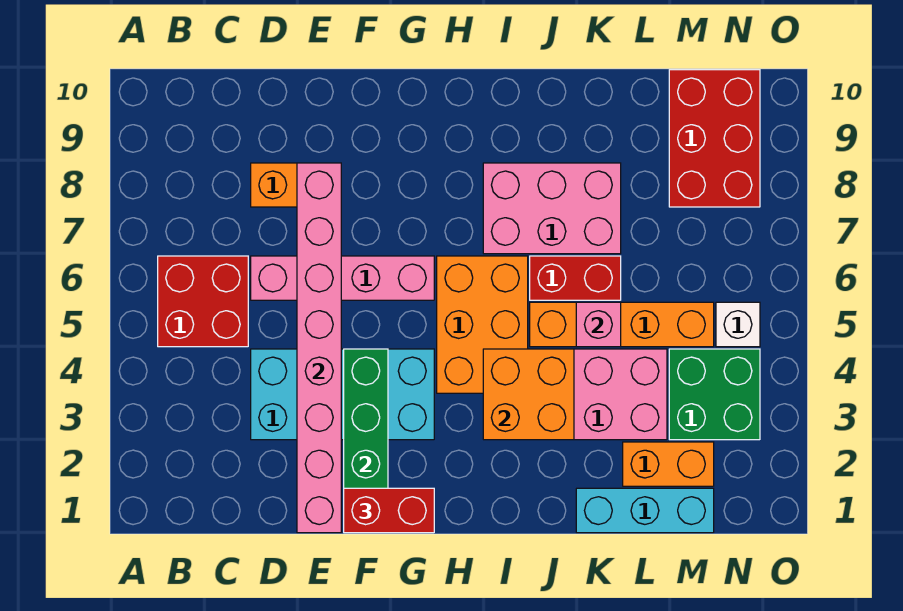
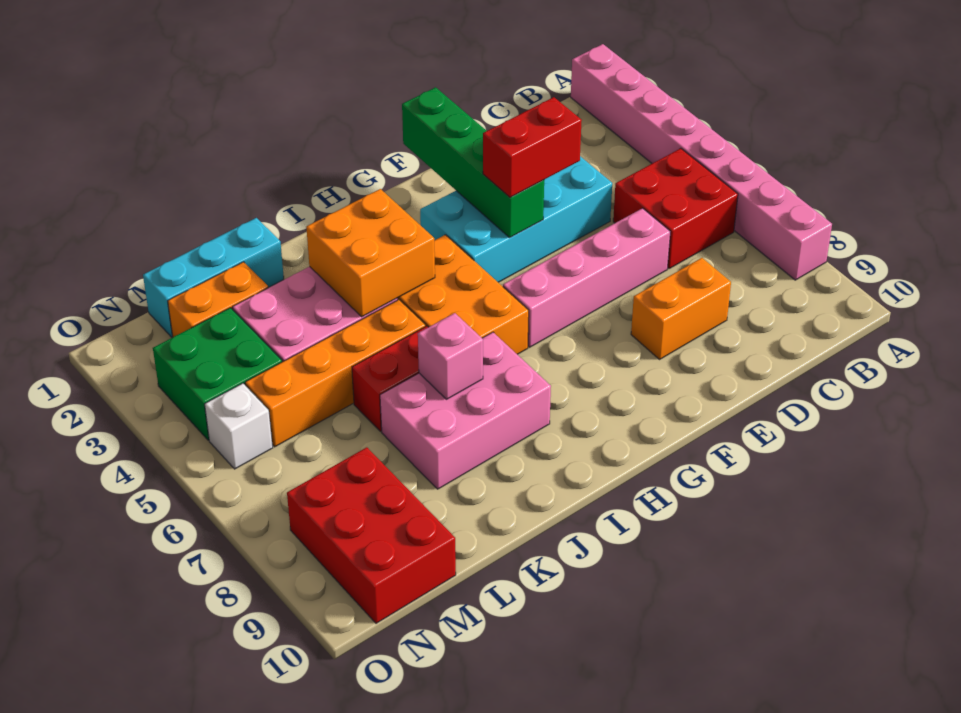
pink brick E1:E8 level 2 -> pink brick A1:A8 level 1
red brick F1:G1 level 3 -> red brick E4:F4 level 3
pink brick K5 level 2 -> pink brick J7 level 2

